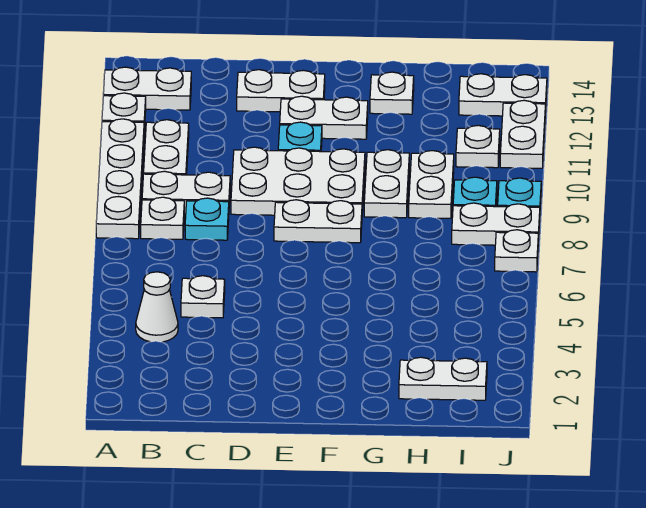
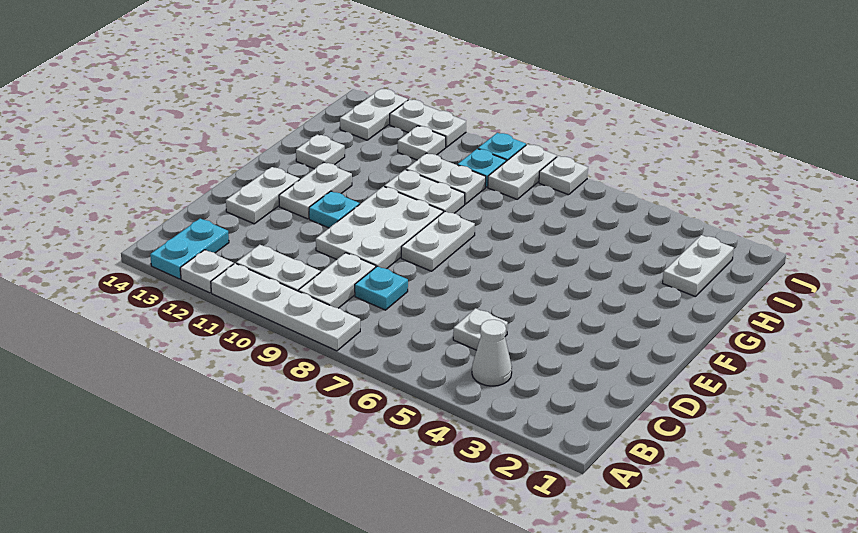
white plate A13:B13 level 1 -> cyan plate A13:B13 level 1
white plate B8 level 1 -> none

